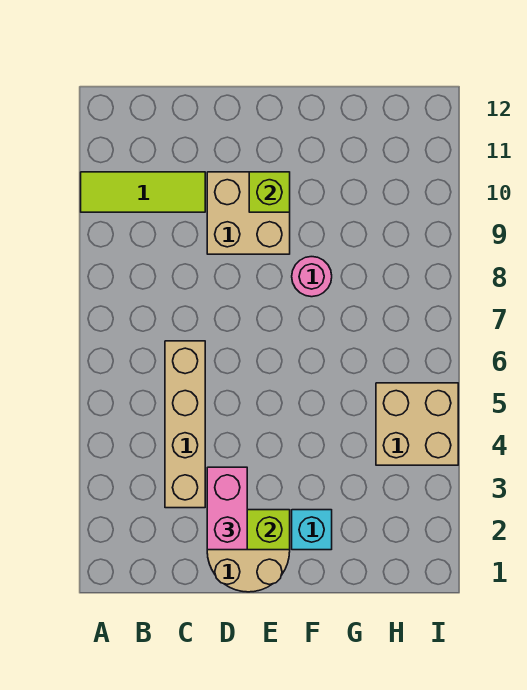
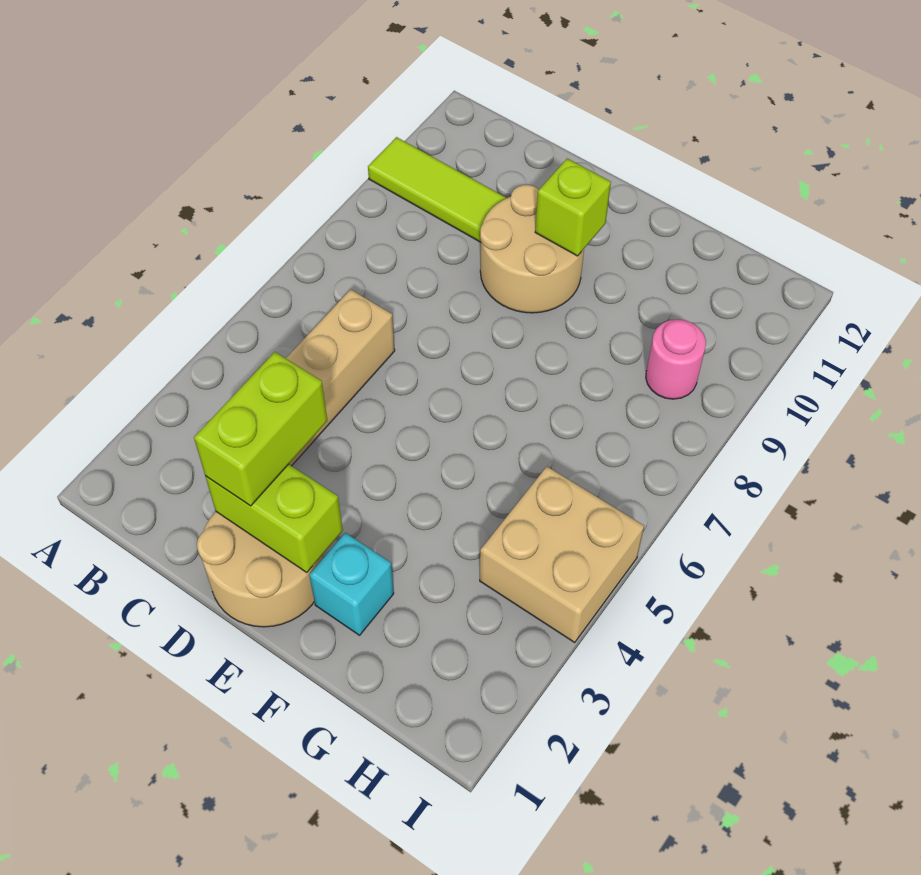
pink brick D2:D3 level 3 -> lime brick D2:D3 level 3
tan brick D9:E10 level 1 -> tan round brick D9:E10 level 1
pink round brick F8 level 1 -> pink round brick H9 level 1

